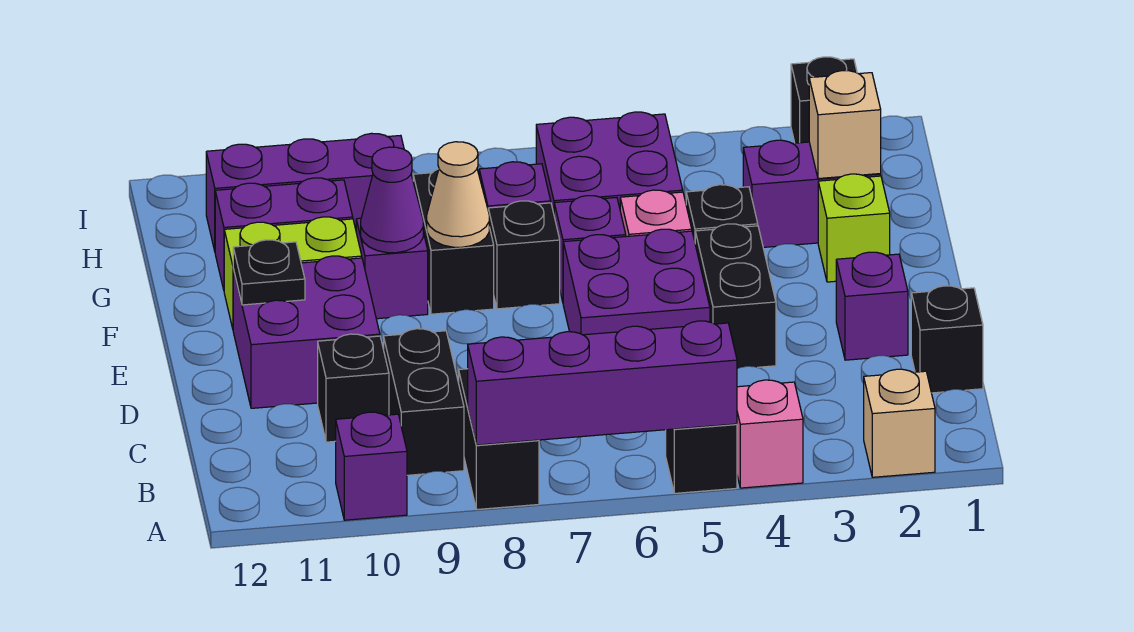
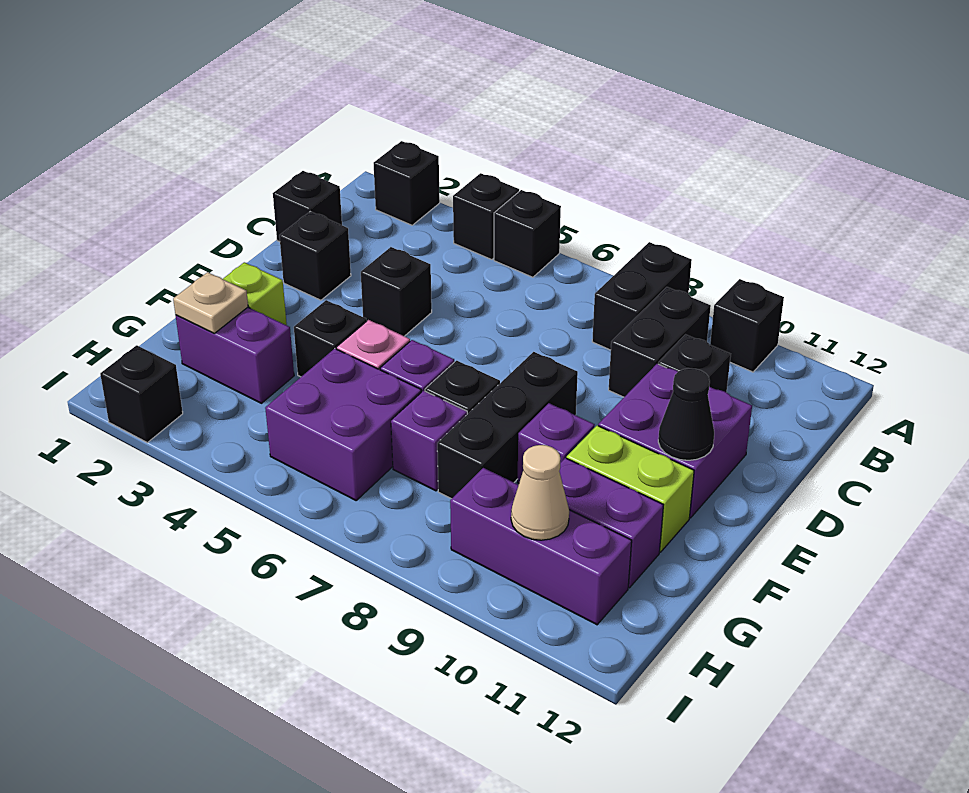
tan brick A2 level 1 -> black brick A2 level 1
pink brick A4 level 1 -> black brick A4 level 1
purple brick A5:A8 level 2 -> none
purple brick A10 level 1 -> black brick A10 level 1
purple brick D2 level 1 -> black brick D2 level 1
black brick D4:E4 level 1 -> black brick D4 level 1
purple brick D5:E6 level 1 -> none
black plate E11 level 2 -> black cone E11 level 2
black brick F8:G8 level 1 -> black brick E8:G8 level 1
tan cone F8 level 2 -> tan cone H10 level 2
purple cone F9 level 2 -> none
tan brick G2 level 2 -> tan plate G2 level 2

